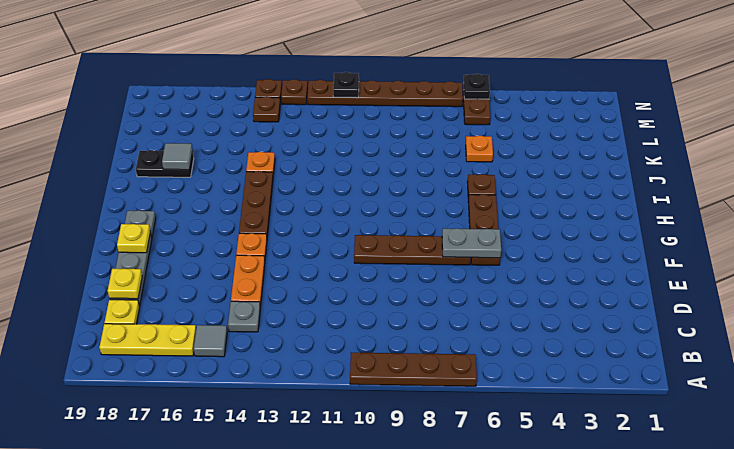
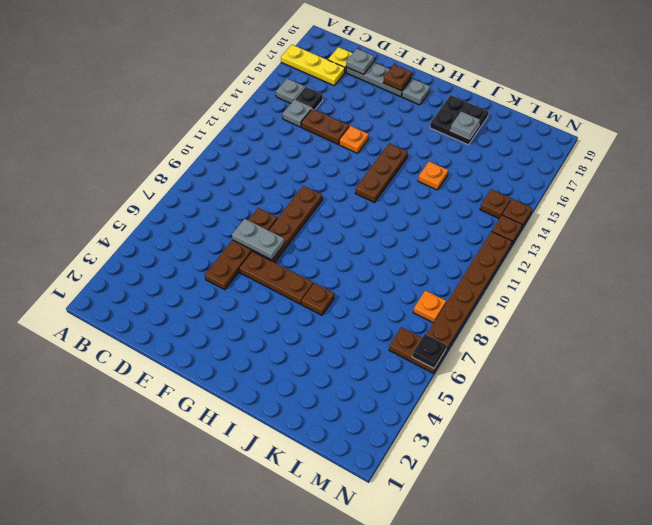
brown plate A7:A10 level 1 -> brown plate E5:E8 level 1
grey tile B15 level 1 -> grey plate B15 level 1
yellow plate B16:B18 level 1 -> yellow plate A17:C17 level 1
orange plate D14:E14 level 1 -> brown plate D14:E14 level 1
yellow plate D18 level 2 -> grey plate D18 level 2
grey plate F6:F7 level 2 -> grey plate E7:F7 level 2
yellow plate F18 level 2 -> brown plate F18 level 2
brown plate G14:I14 level 1 -> brown plate H12:H14 level 1
black plate J17:J18 level 1 -> black plate I17:J18 level 1
grey tile J17 level 2 -> grey plate J17 level 2
orange plate K6 level 1 -> orange plate M8 level 1
black plate N11 level 2 -> black plate C15 level 1

